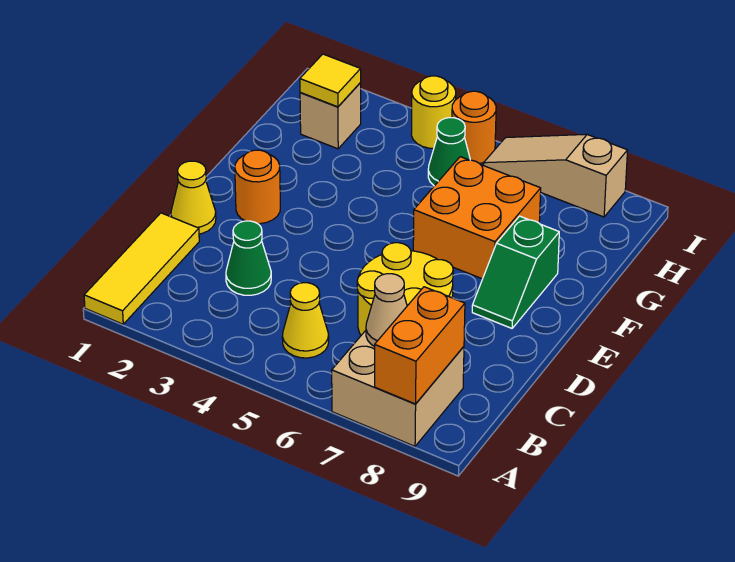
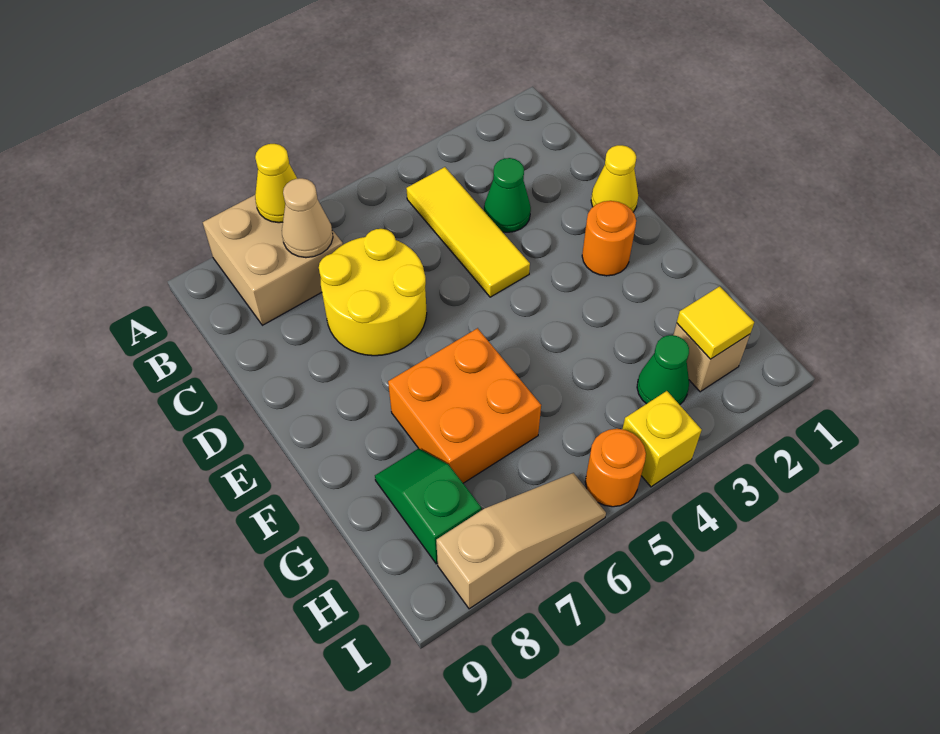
yellow tile A1:C1 level 1 -> yellow tile B4:D4 level 1
orange brick A8:B8 level 2 -> none
yellow cone B5 level 1 -> yellow cone A7 level 2
green slope E8:F8 level 1 top F -> green slope G8:H8 level 1 top H
green cone H5 level 1 -> green cone H3 level 1
yellow round brick I4 level 1 -> yellow brick I4 level 1

